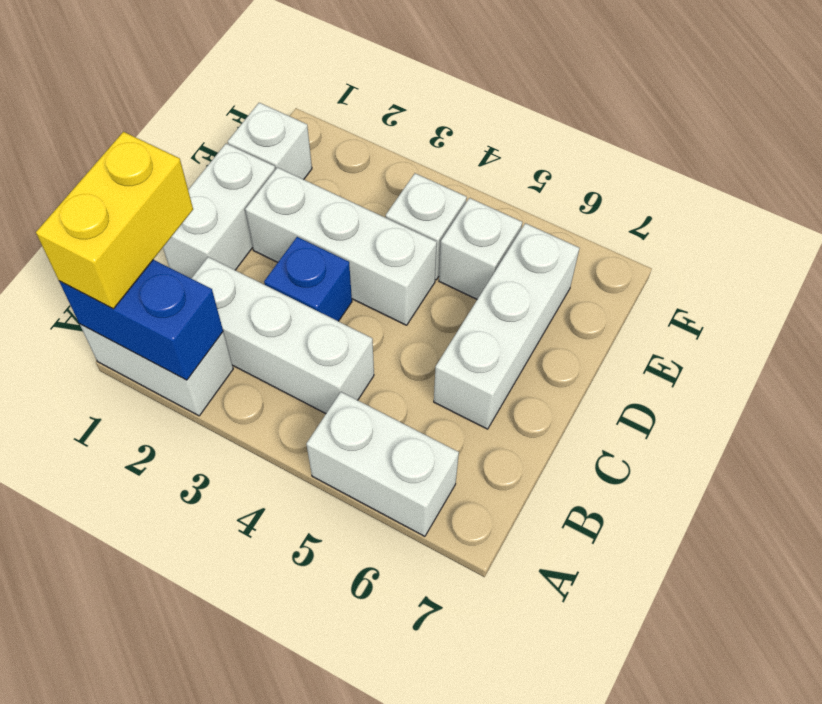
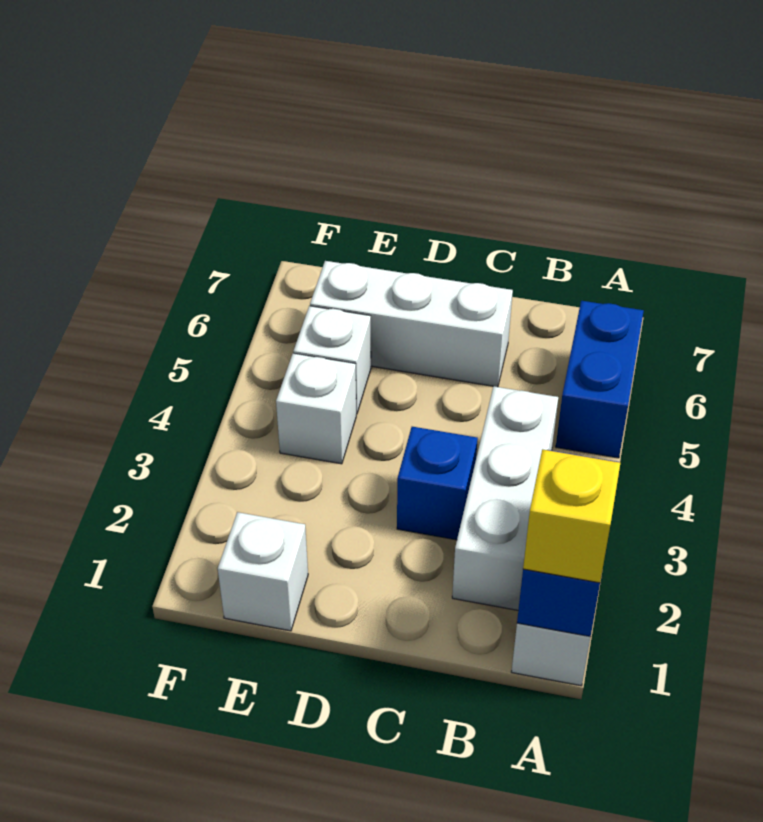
yellow brick A1:B1 level 3 -> yellow brick A1 level 3
white brick A5:A6 level 1 -> blue brick A5:A6 level 1
white brick C1:D1 level 1 -> none
white brick D2:D4 level 1 -> none

